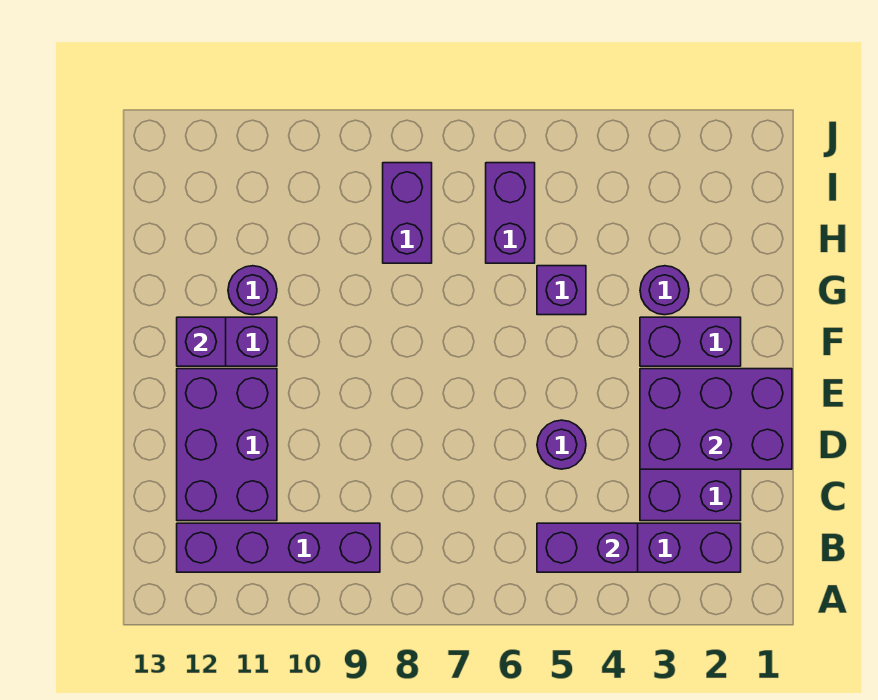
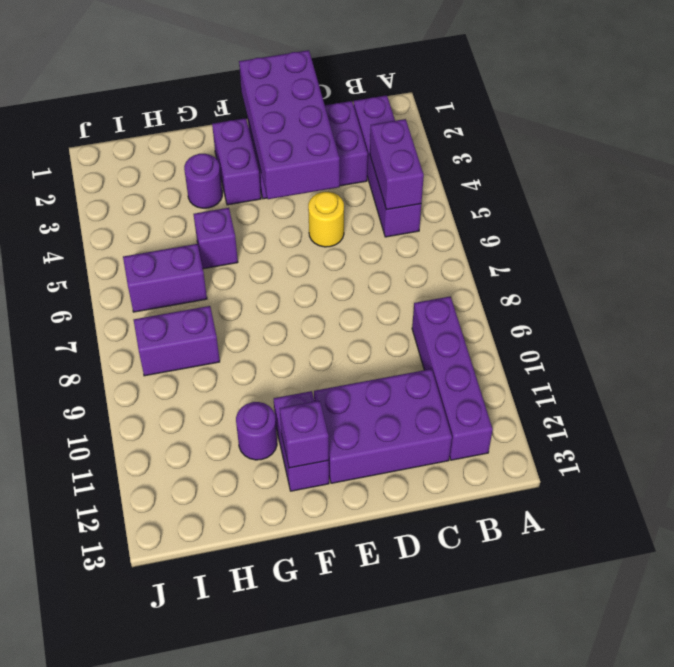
purple brick D1:E3 level 2 -> purple brick D1:E4 level 2
purple round brick D5 level 1 -> yellow round brick D5 level 1

